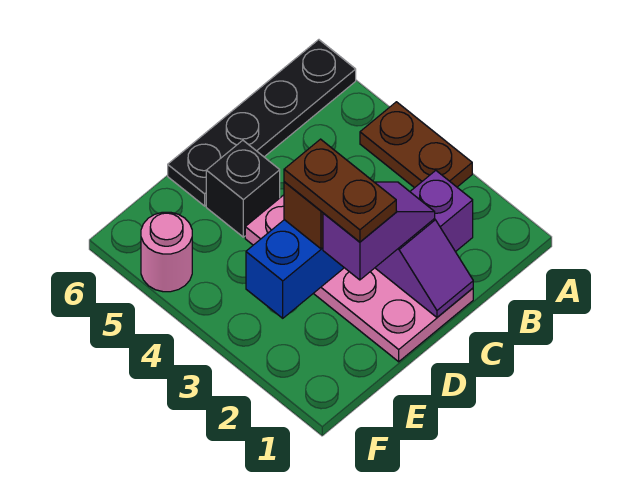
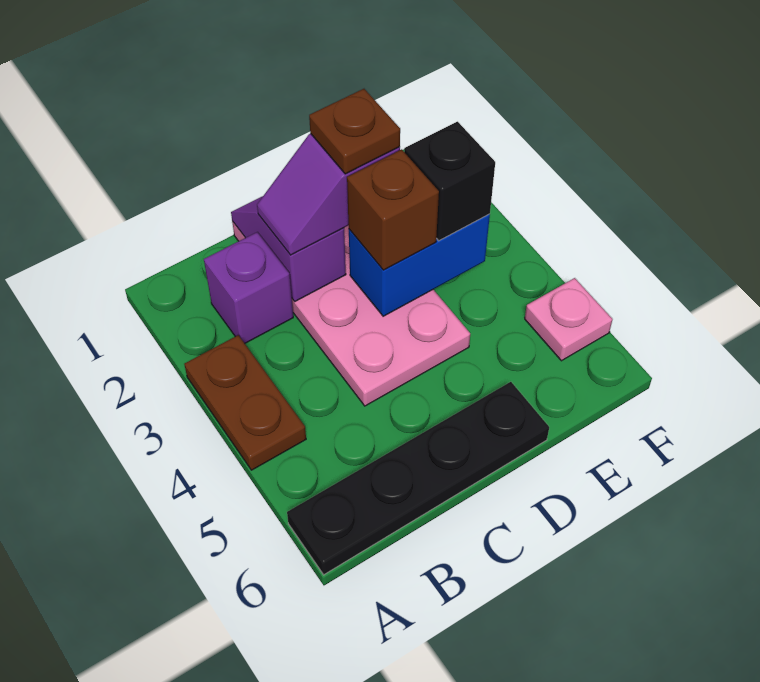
brown plate D2:D3 level 4 -> brown plate D2 level 4
black brick D5 level 1 -> black brick E3 level 3
pink round brick F5 level 1 -> pink plate F5 level 1

